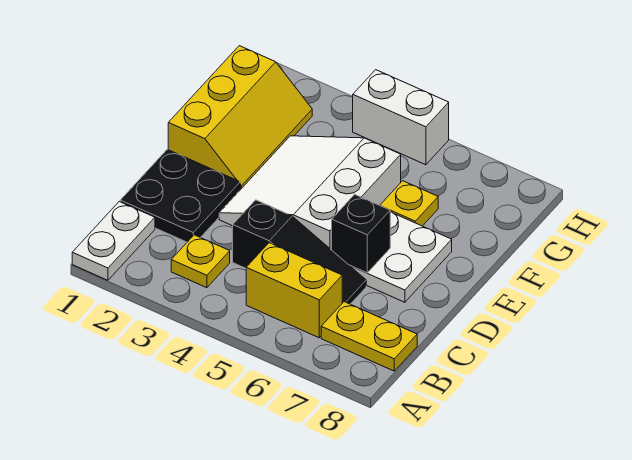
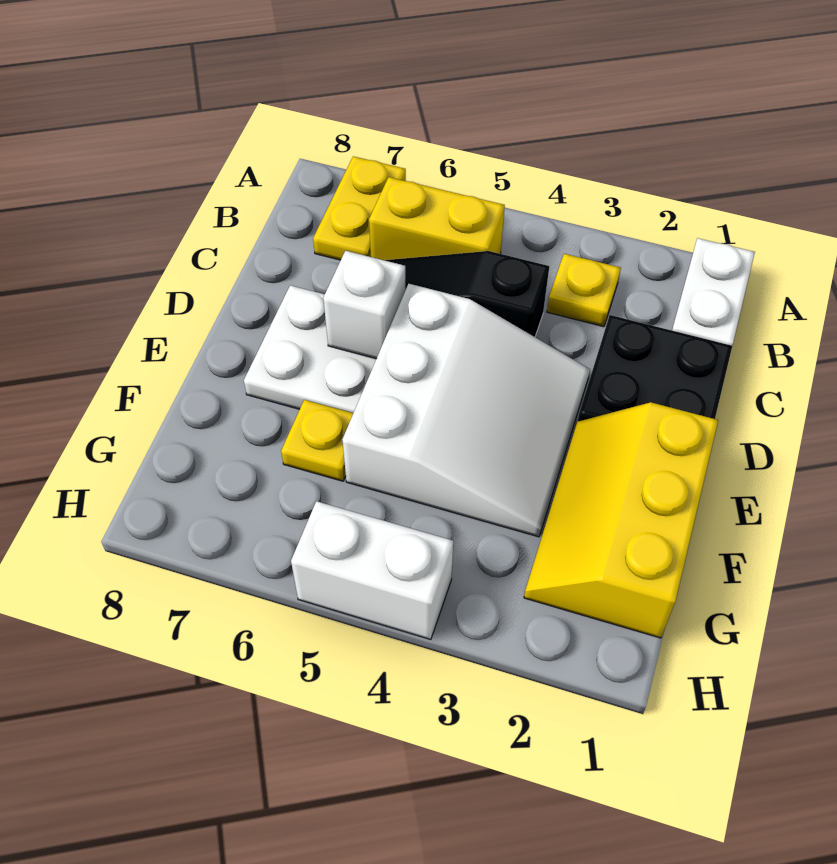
yellow plate B7:B8 level 1 -> yellow plate A7:B7 level 1
black brick D6 level 2 -> white brick D6 level 2

